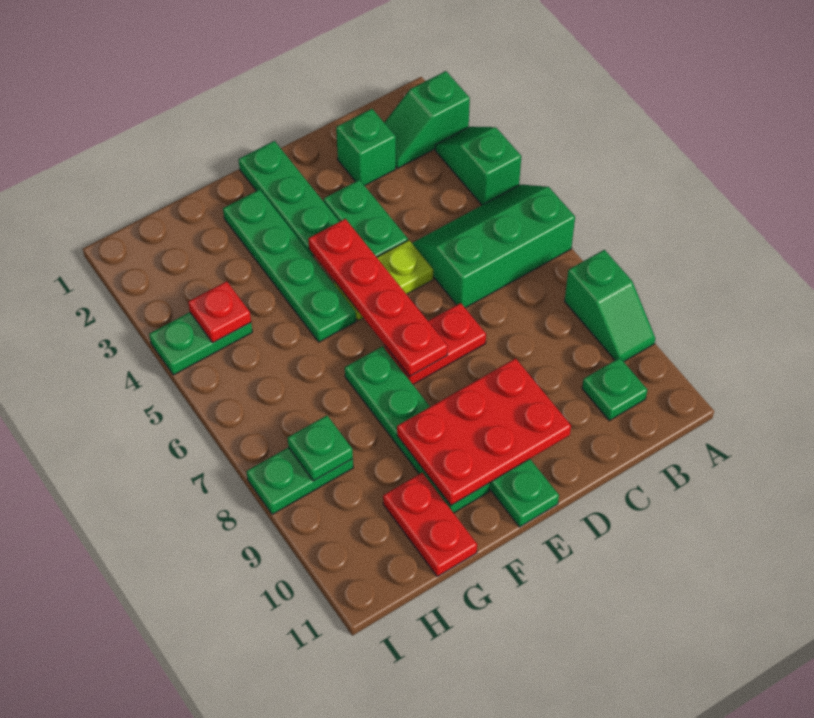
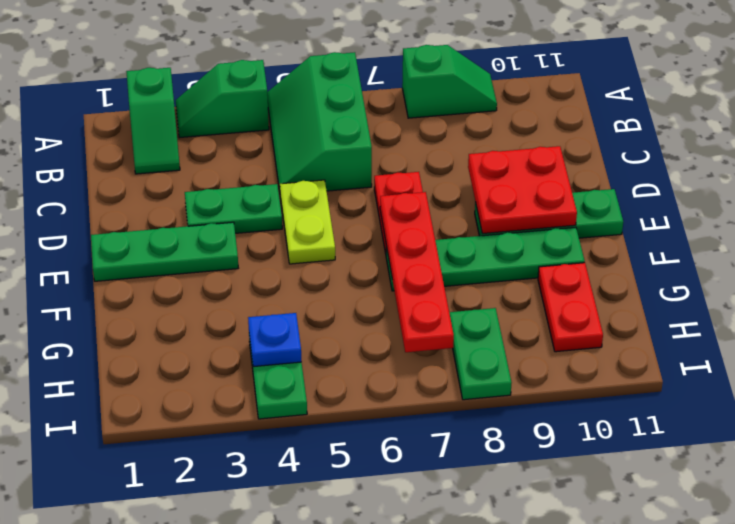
green plate B10 level 1 -> none
green brick C2 level 1 -> none
red plate D9:F10 level 2 -> red plate D9:E10 level 2
red plate E4:E7 level 2 -> red plate E7:H7 level 2
green plate F2:F5 level 1 -> none
red plate G10:G11 level 1 -> red plate G10:H10 level 1
red plate H4 level 2 -> blue plate H4 level 2
green plate H8 level 2 -> none

